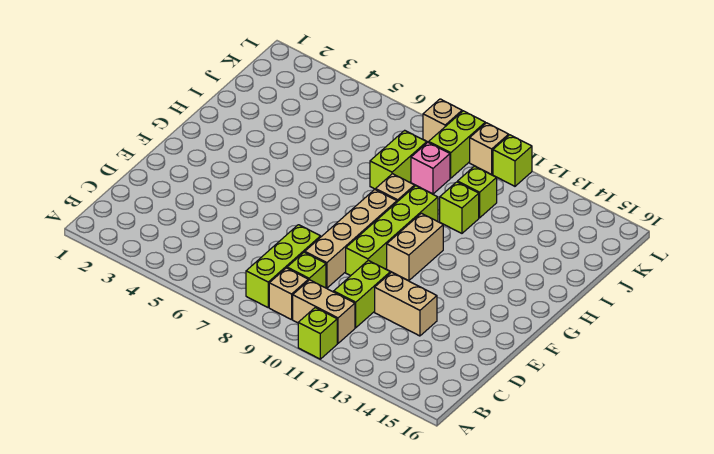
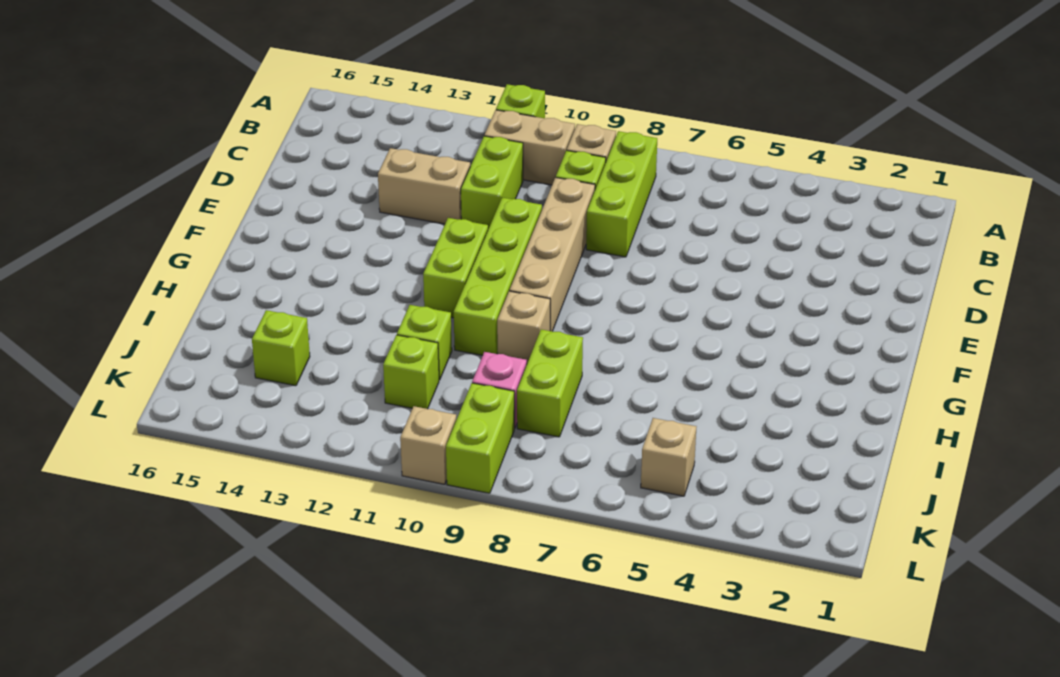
tan brick F11:G11 level 1 -> lime brick F11:G11 level 1
tan brick L8 level 1 -> tan brick K5 level 1
lime brick L11 level 1 -> lime brick J14 level 1

